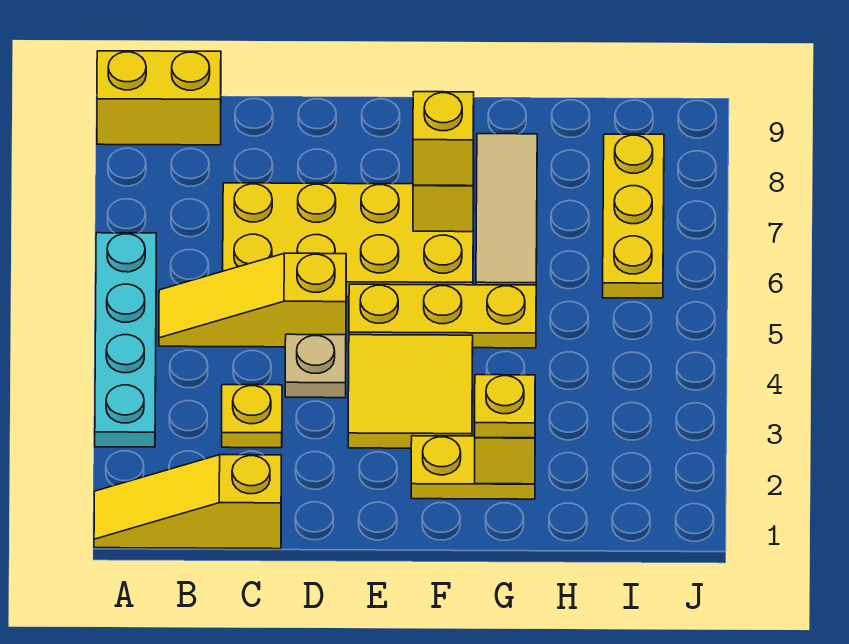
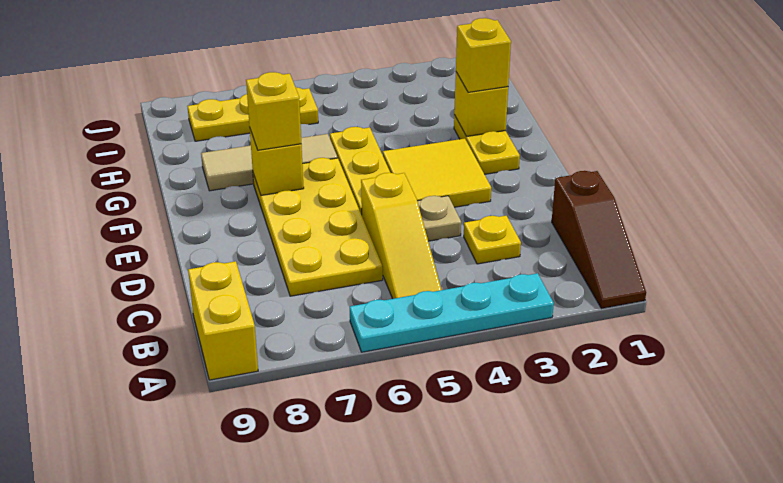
yellow slope A1:C1 level 1 top C -> brown slope A1:C1 level 1 top C
yellow plate G2 level 3 -> yellow brick G2 level 3

